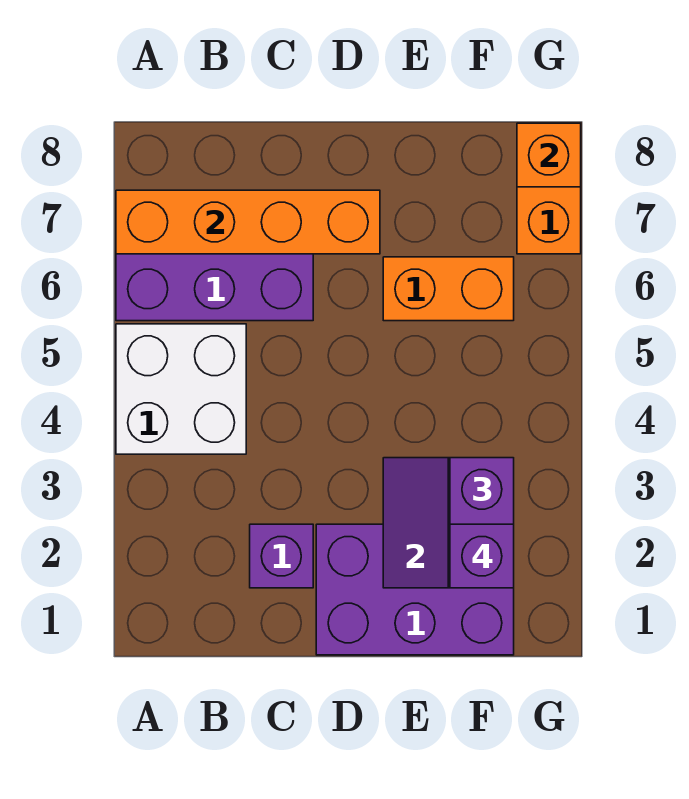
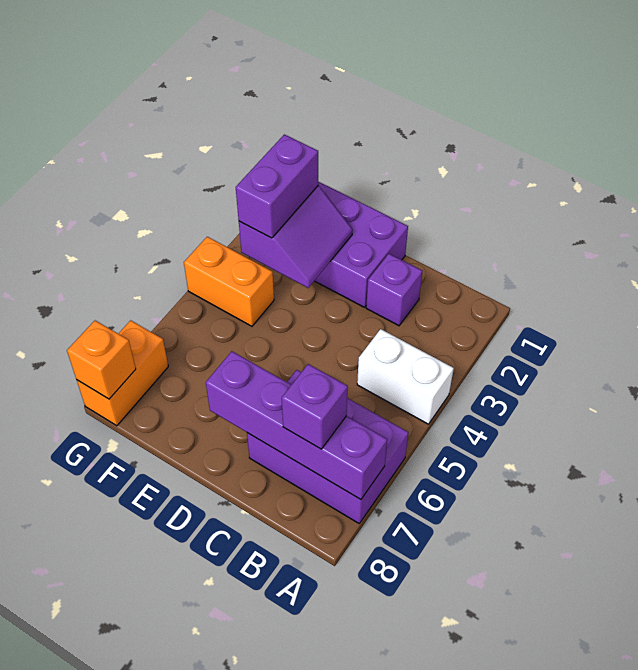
white brick A4:B5 level 1 -> white brick A4:B4 level 1
orange brick A7:D7 level 2 -> purple brick A7:D7 level 2
orange brick E6:F6 level 1 -> orange brick F4:G4 level 1
purple brick F2 level 4 -> purple brick B7 level 3

